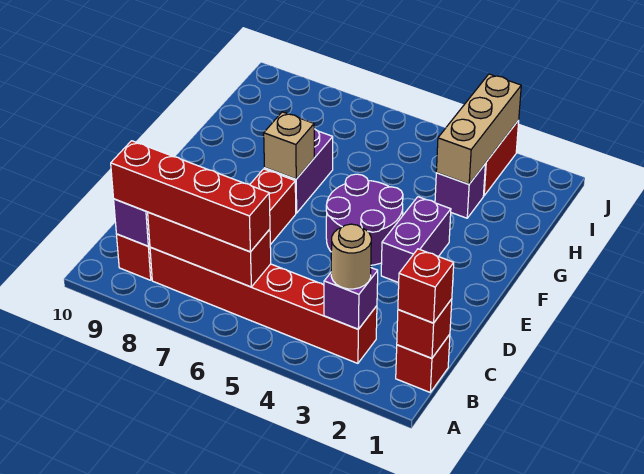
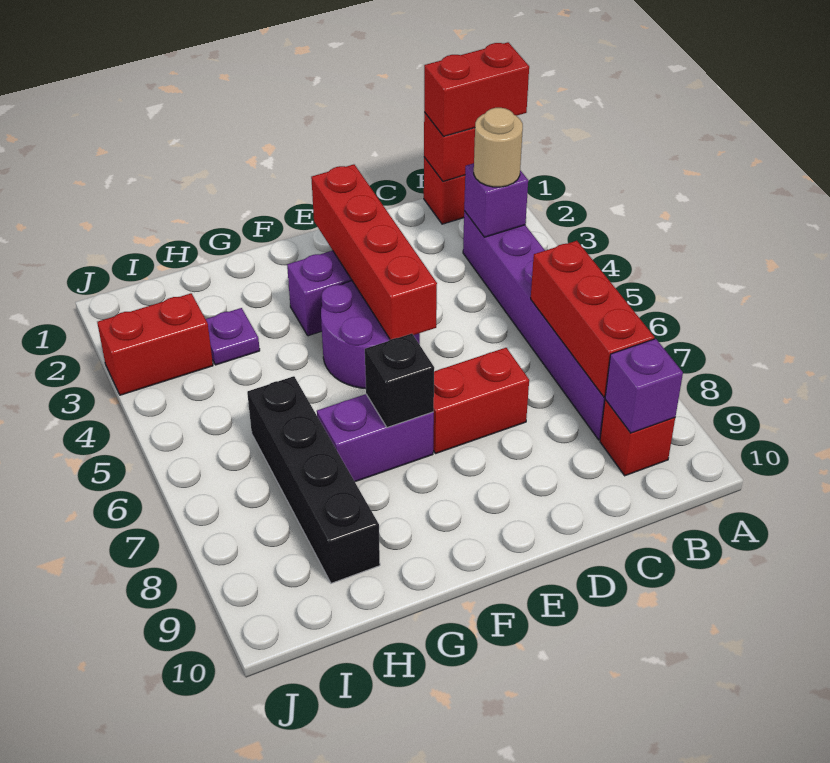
red brick B1 level 3 -> red brick A1:B1 level 3
red brick B3:B8 level 1 -> purple brick B3:B8 level 1
red brick B6:B9 level 3 -> red brick E2:E5 level 2
tan brick F7 level 2 -> black brick F7 level 2
purple brick H3 level 1 -> purple plate H3 level 1
tan brick H3:J3 level 2 -> none
none -> black brick H6:H9 level 1

